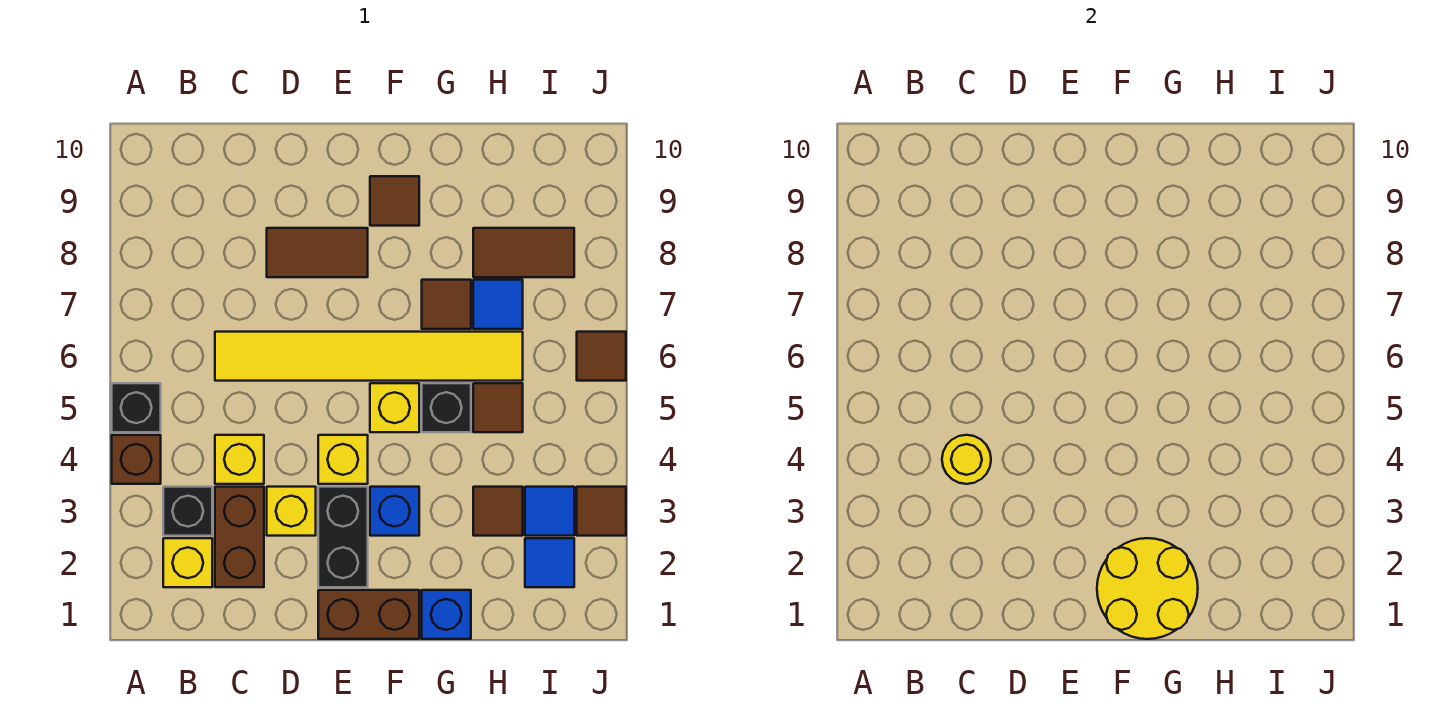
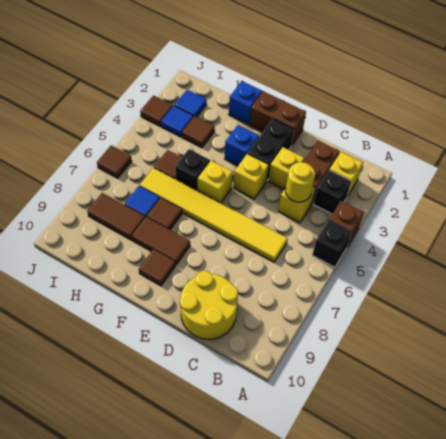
brown tile D8:E8 level 1 -> brown tile F8:G8 level 1
yellow round brick F1:G2 level 2 -> yellow round brick C9:D10 level 1

